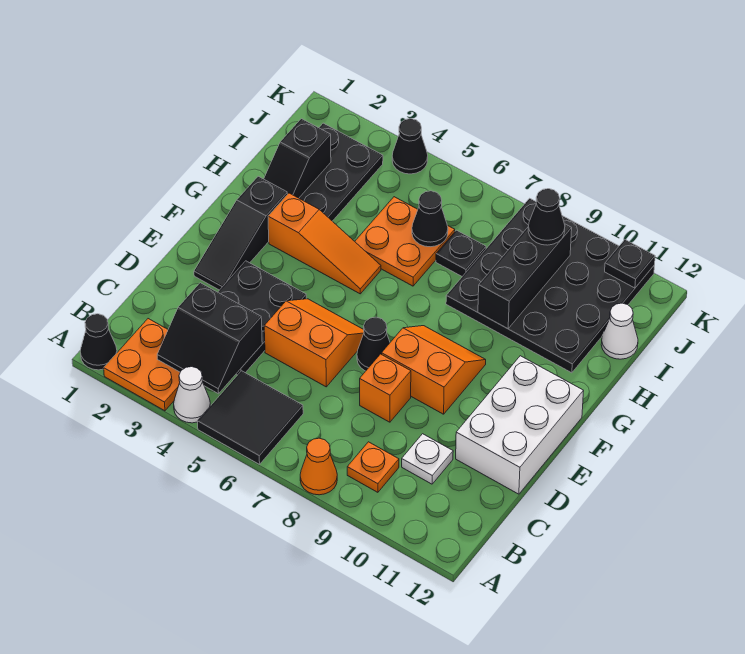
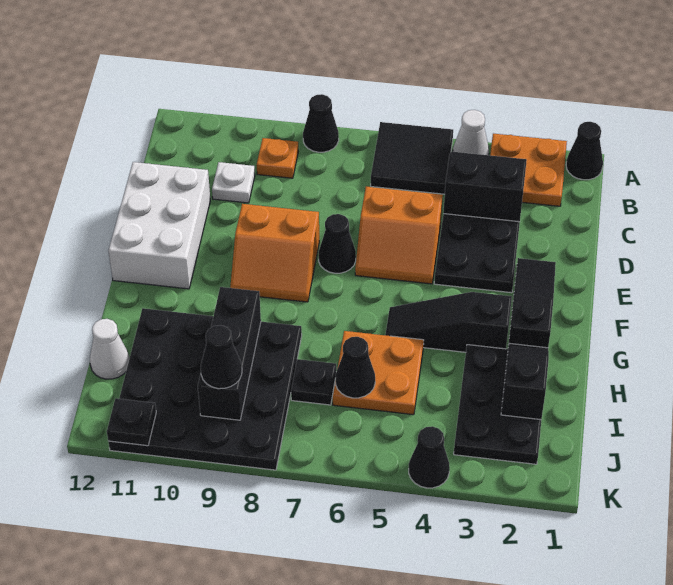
orange cone A8 level 1 -> black cone A8 level 1
orange brick D8 level 1 -> none
orange slope G3:G5 level 1 top 3 -> black slope G3:G5 level 1 top 3

